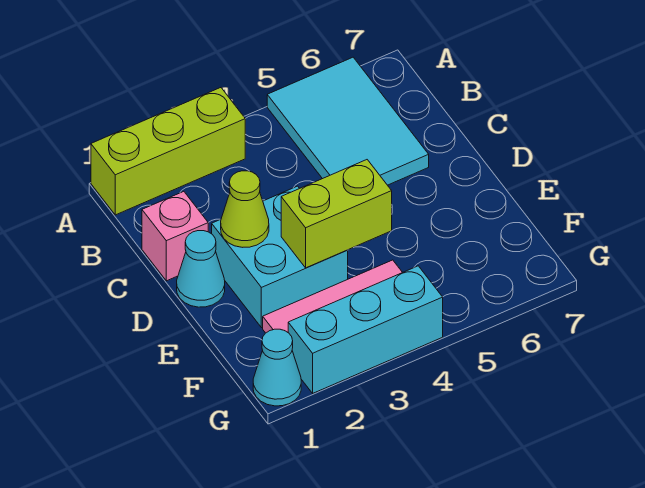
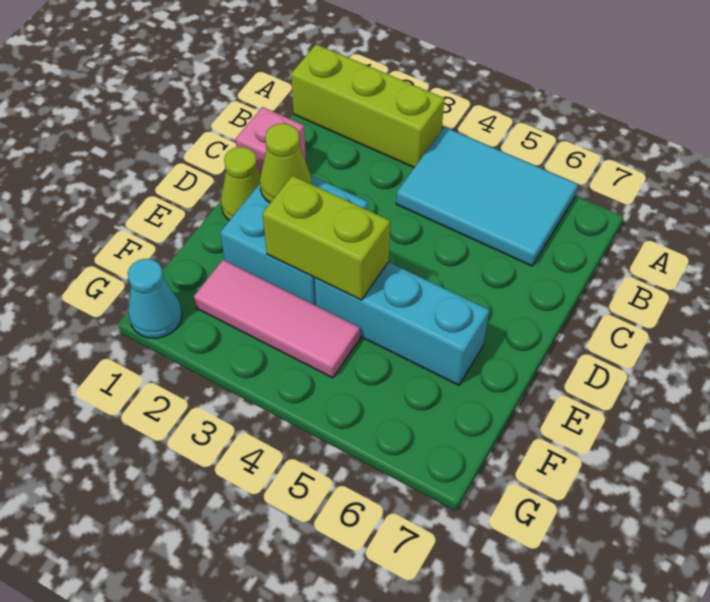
cyan tile A5:C6 level 1 -> cyan tile A4:B6 level 1
cyan cone D1 level 1 -> lime cone D1 level 1
cyan brick G2:G4 level 1 -> cyan brick E4:E6 level 1

